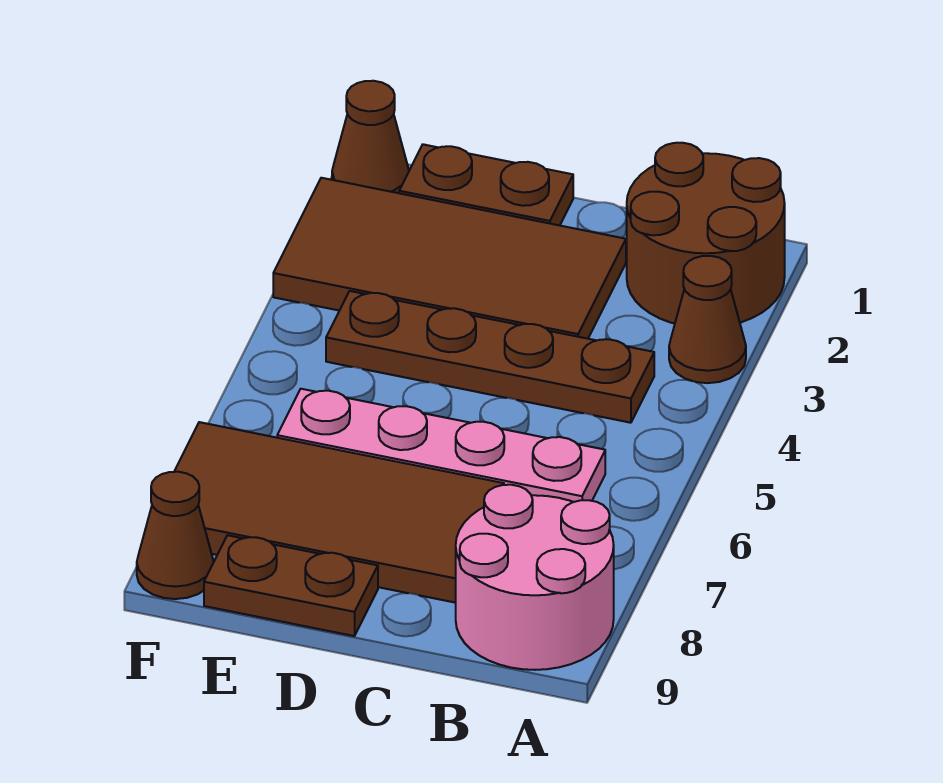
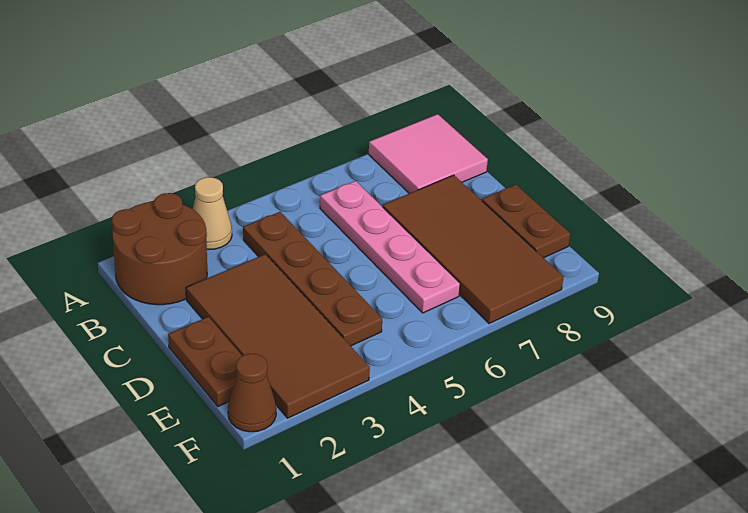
brown cone A3 level 1 -> tan cone A3 level 1
pink round brick A8:B9 level 1 -> pink tile A8:B9 level 1
brown cone F9 level 1 -> none

